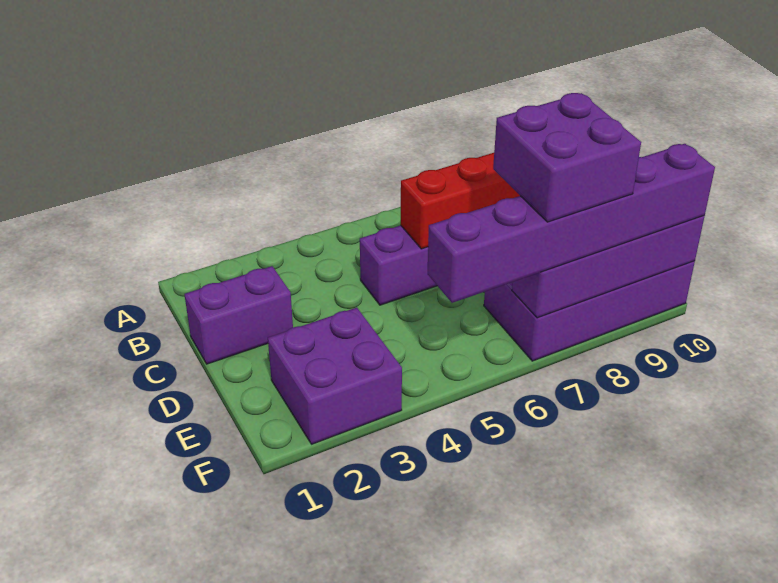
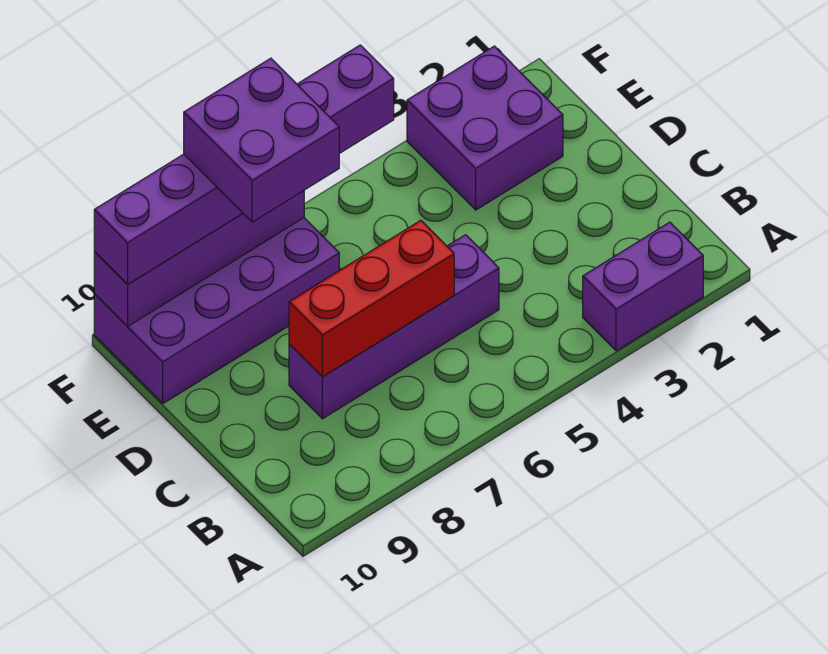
purple brick C1:C2 level 1 -> purple brick A2:A3 level 1

